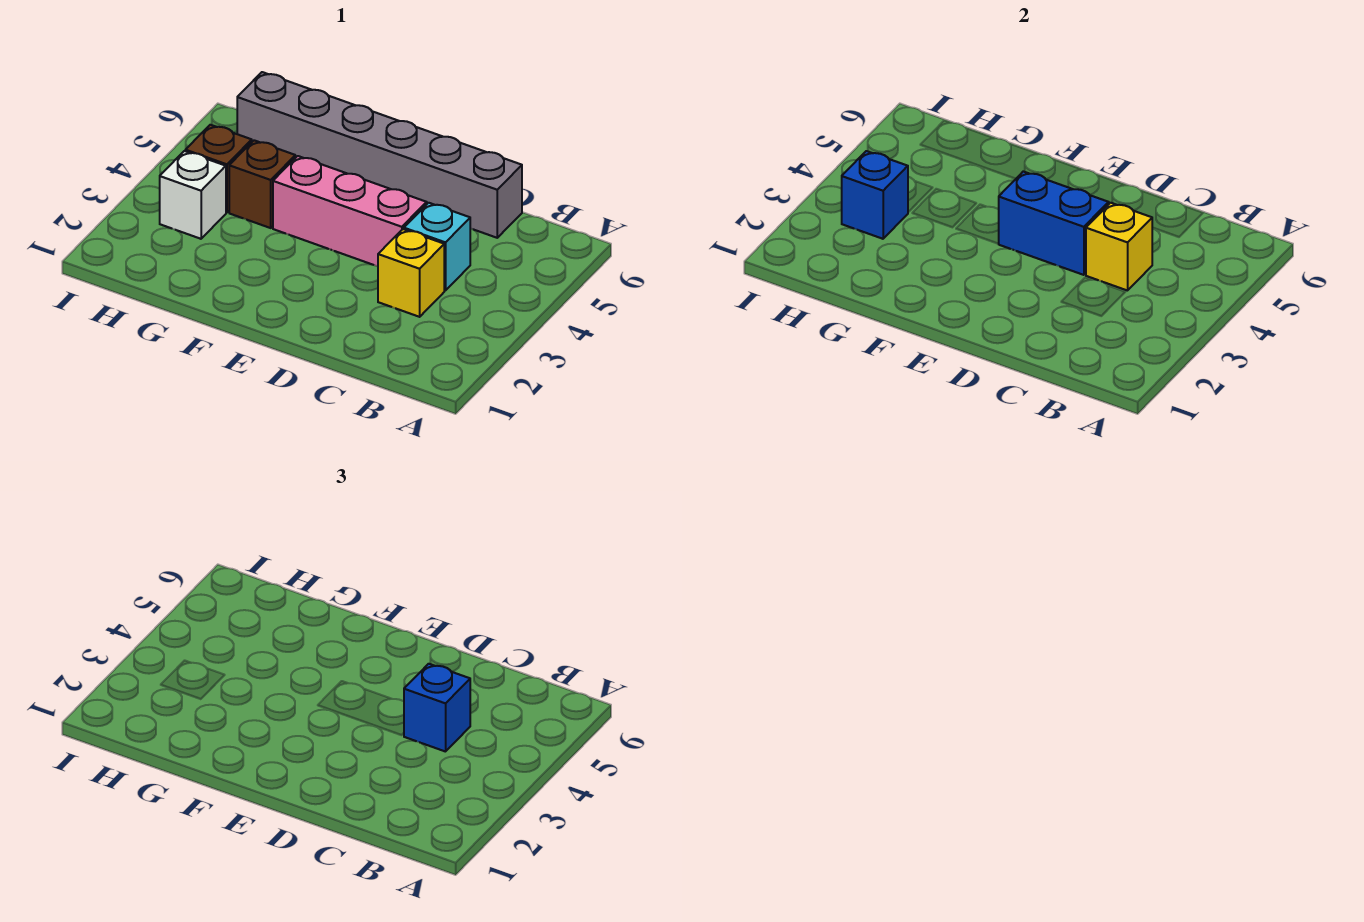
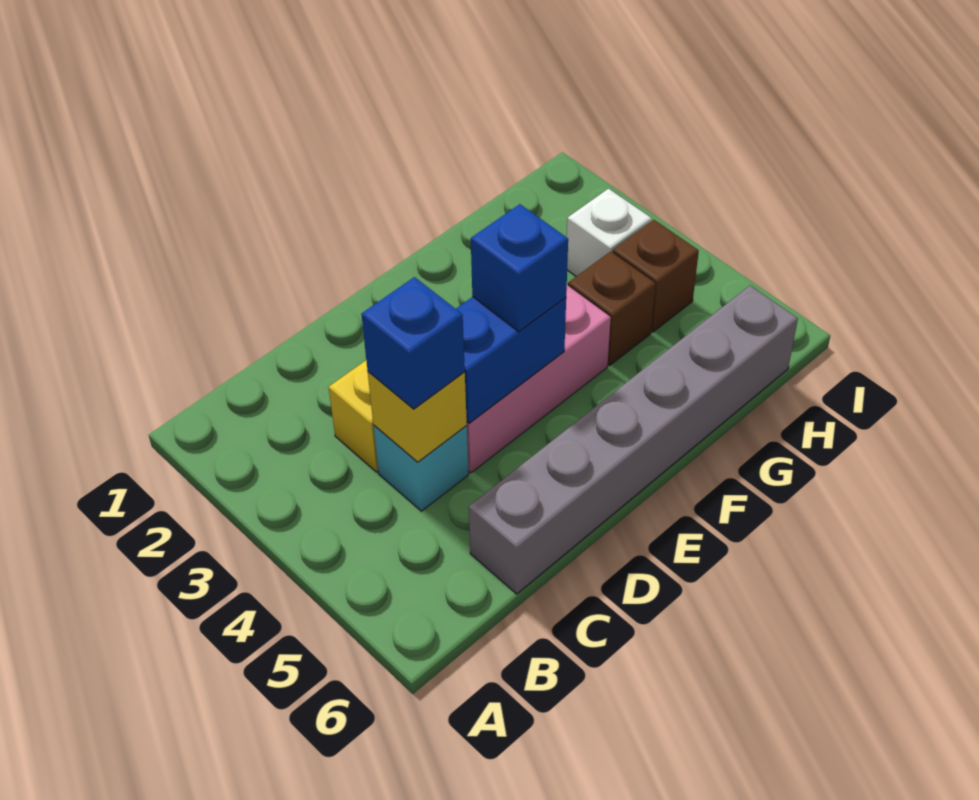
blue brick H3 level 2 -> blue brick E4 level 3

